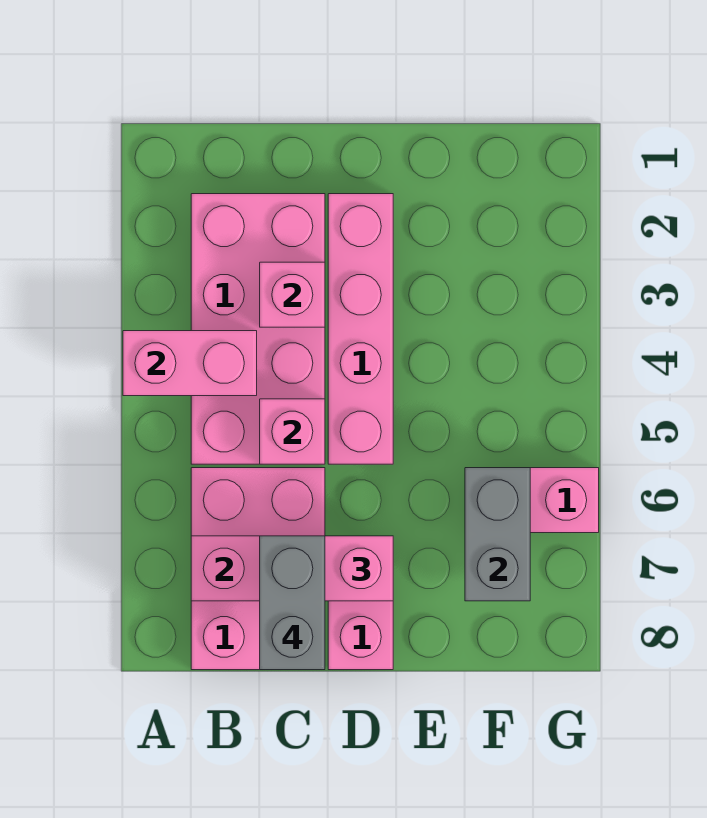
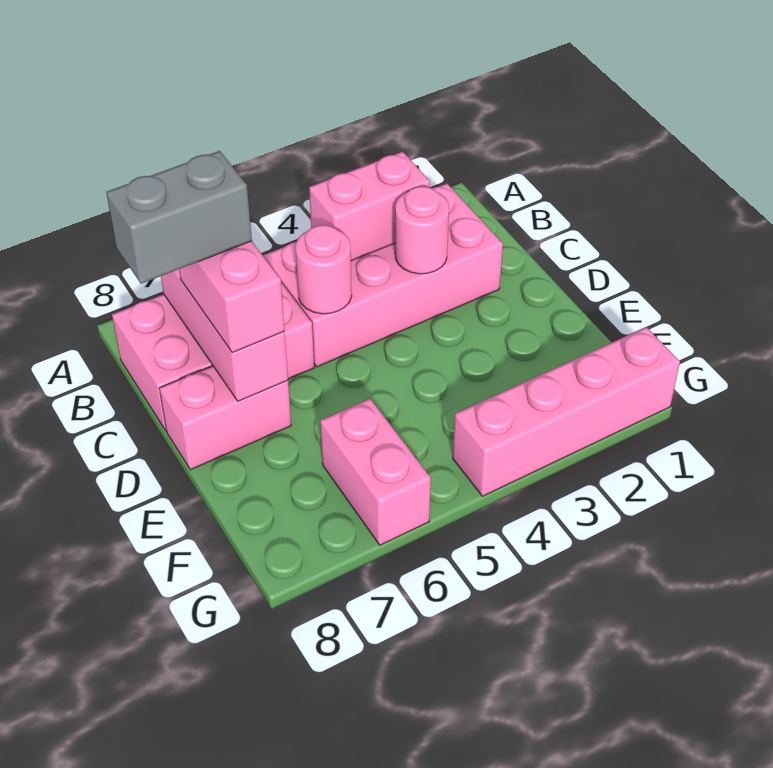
pink brick A4:B4 level 2 -> pink brick B3:B4 level 2
pink brick C3 level 2 -> pink round brick C3 level 2
pink brick C5 level 2 -> pink round brick C5 level 2
pink brick D2:D5 level 1 -> pink brick G1:G4 level 1
grey brick F6:F7 level 2 -> none

